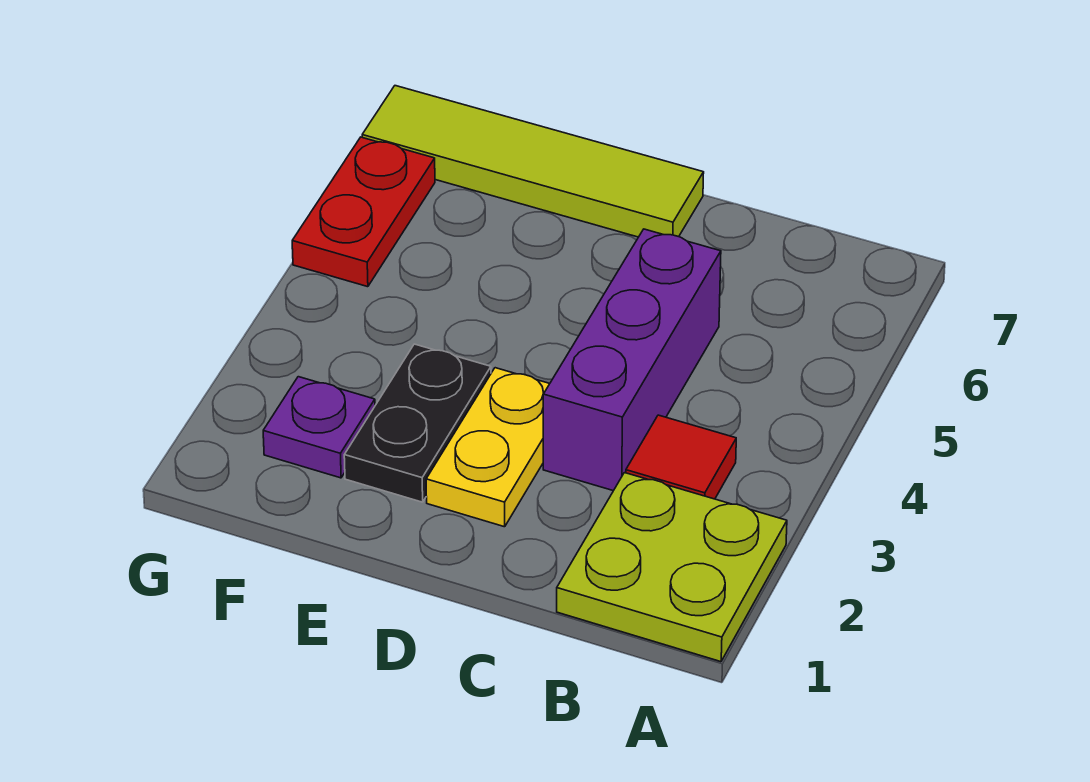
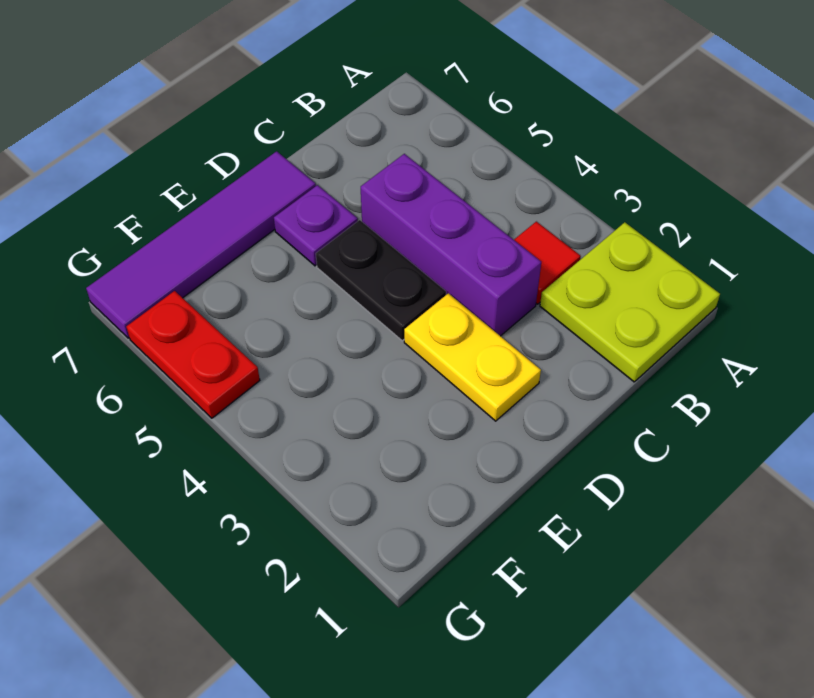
lime tile D7:G7 level 1 -> purple tile D7:G7 level 1
black plate E2:E3 level 1 -> black plate D4:D5 level 1
purple plate F2 level 1 -> purple plate D6 level 1

